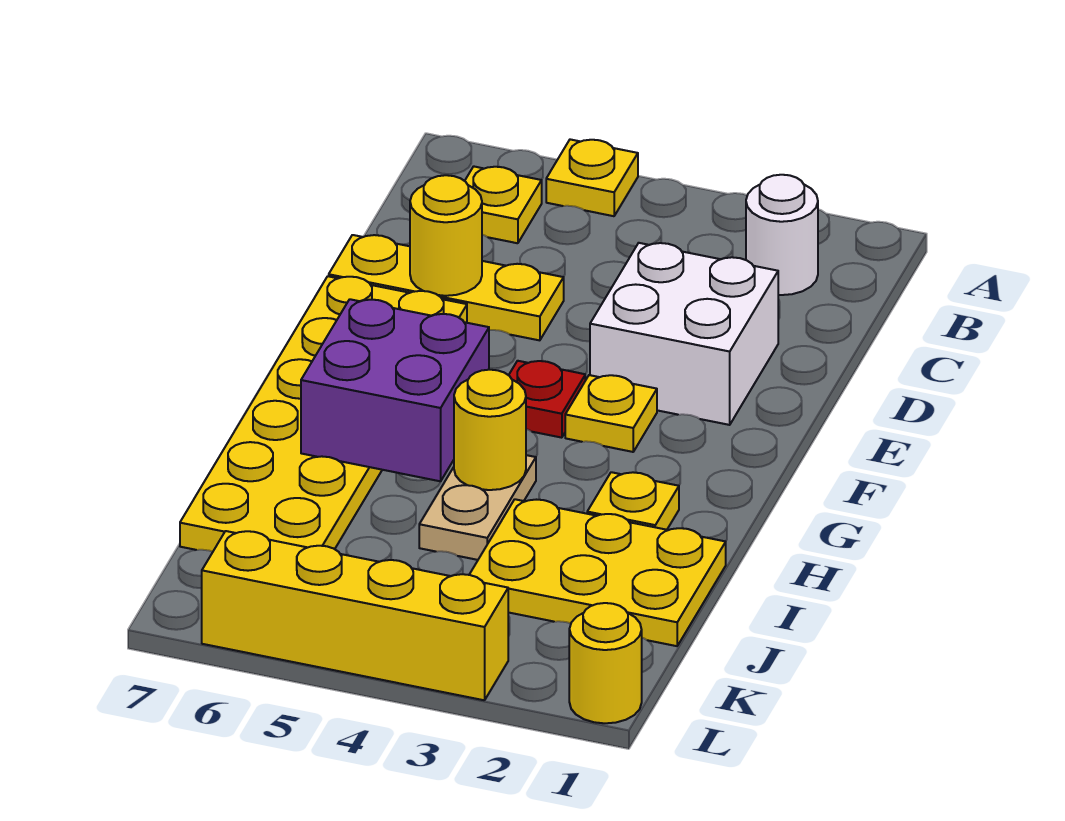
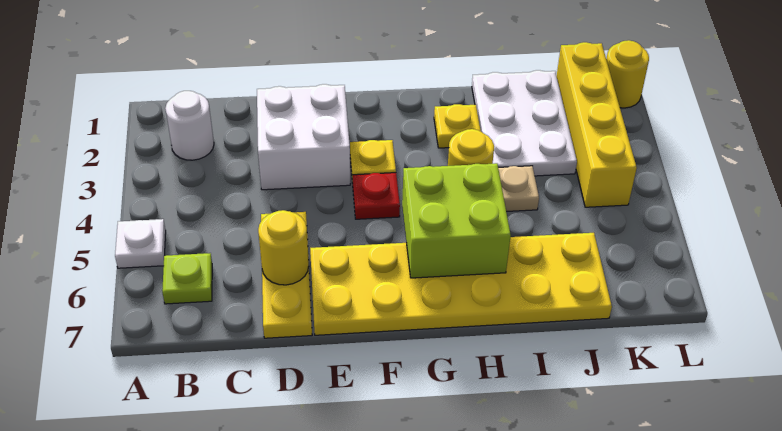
yellow plate A5 level 1 -> white plate A5 level 1
yellow plate B6 level 1 -> lime plate B6 level 1
purple brick G5:H6 level 2 -> lime brick G5:H6 level 2
yellow plate I1:J3 level 1 -> white plate I1:J3 level 1
yellow brick L3:L6 level 1 -> yellow brick K1:K4 level 1

